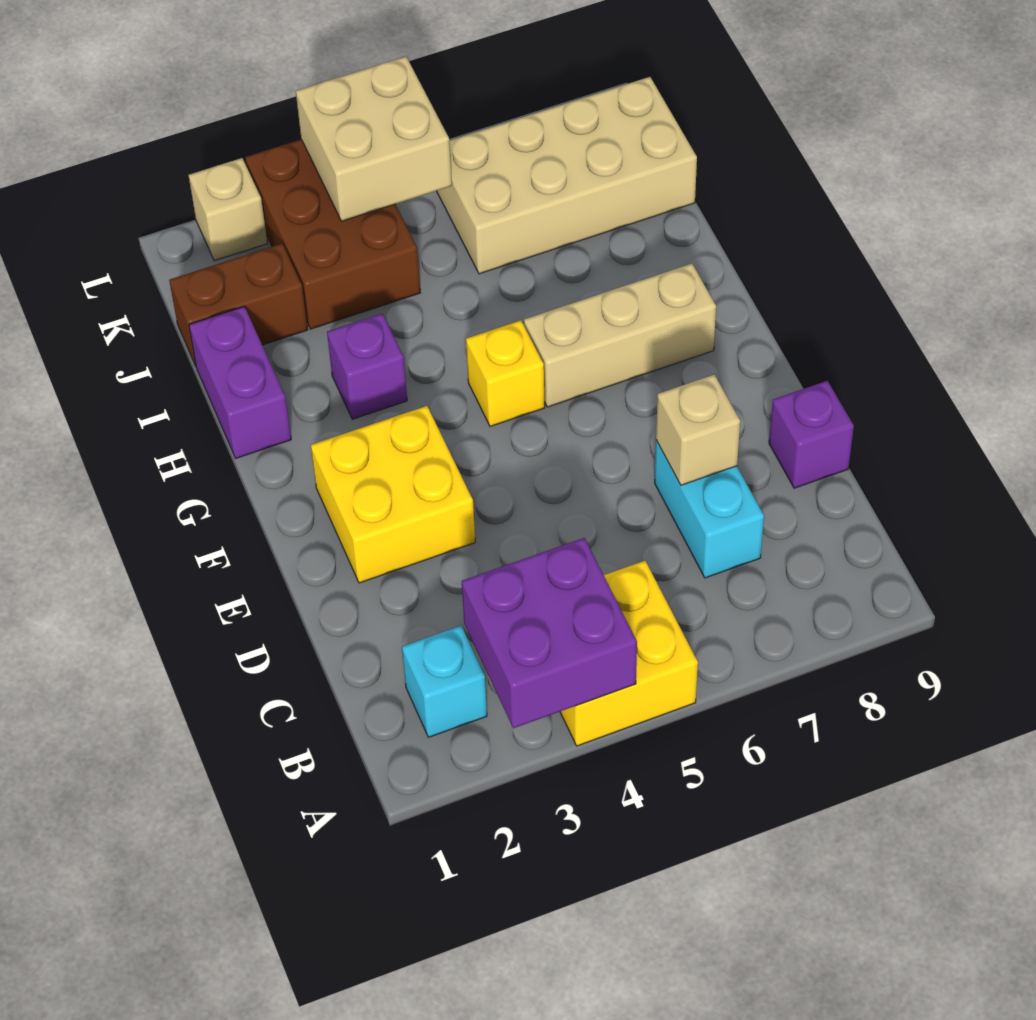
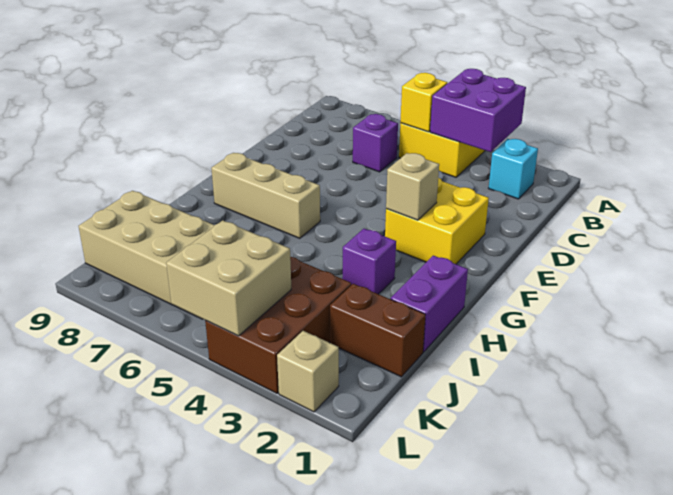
cyan brick C7:D7 level 1 -> none
tan brick D7 level 2 -> tan brick F3 level 2
purple brick D9 level 1 -> purple brick C6 level 1
yellow brick G5 level 1 -> yellow brick B5 level 2

